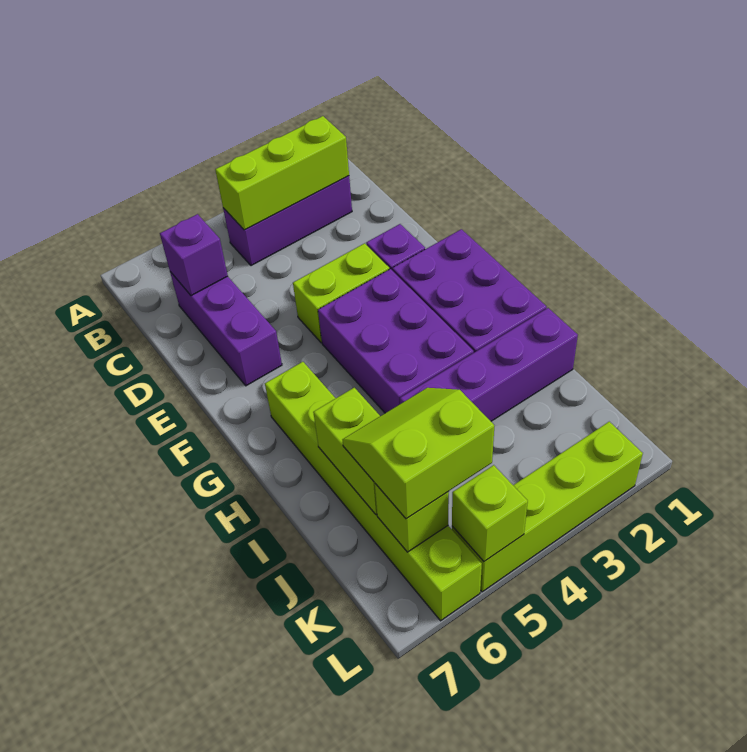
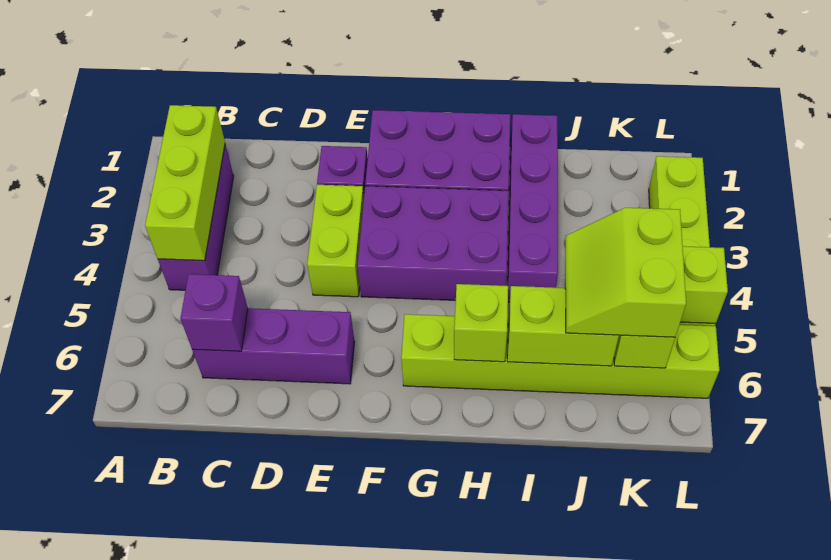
none -> lime brick H6 level 2

